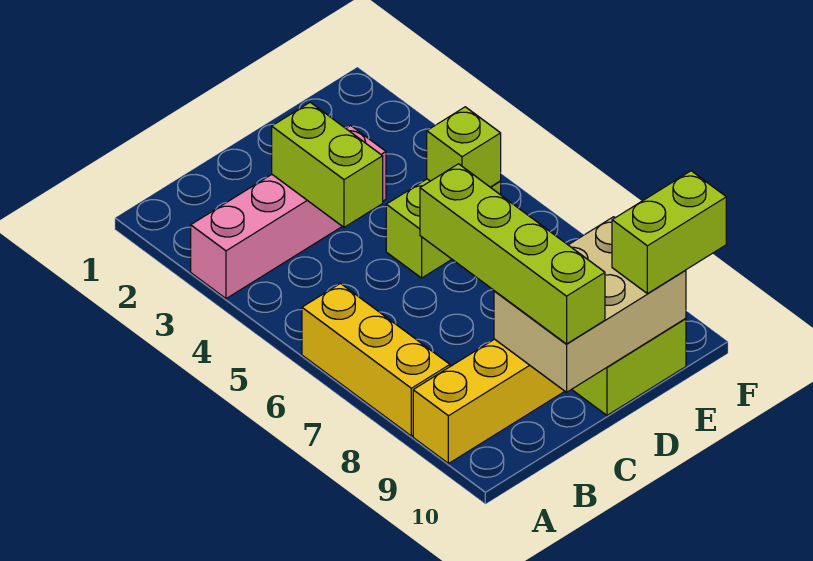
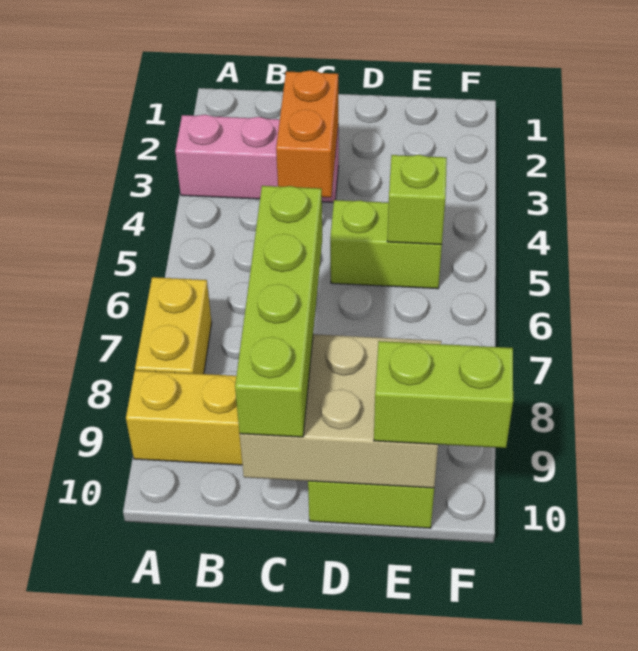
pink brick A3:D3 level 1 -> pink brick A3:C3 level 1
yellow brick A6:A8 level 1 -> yellow brick A7:A8 level 1
lime brick C3:C4 level 2 -> orange brick C3:C4 level 2

